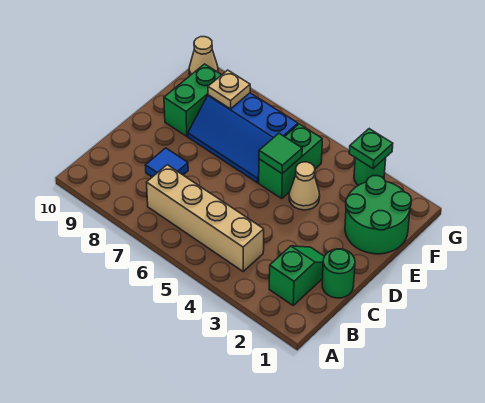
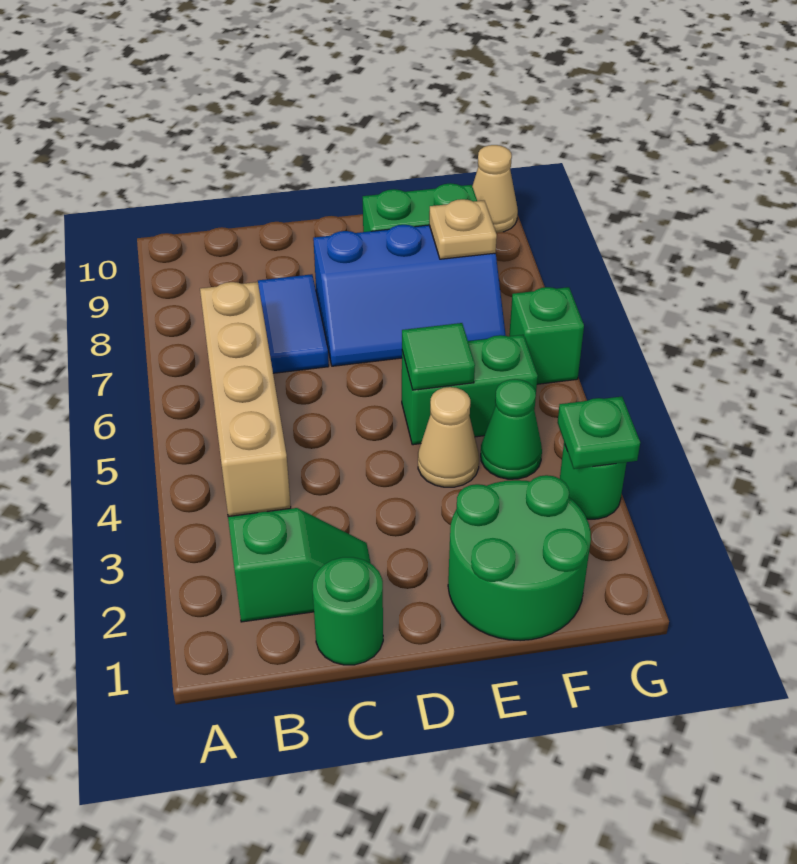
blue tile C8 level 1 -> blue tile C7:C8 level 1
blue slope E6:F8 level 1 top F -> blue slope D7:F8 level 1 top 8
none -> green cone F4 level 1
none -> green brick G6 level 1

